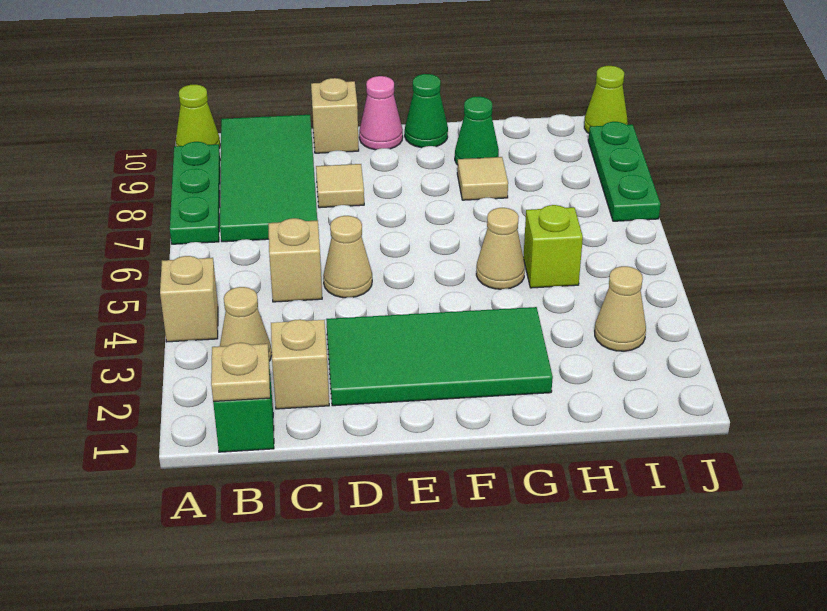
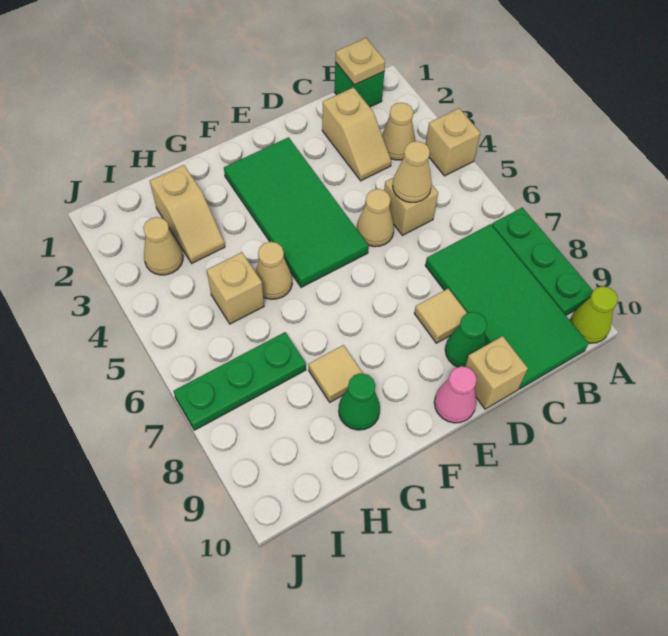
none -> tan cone C5 level 2
green tile D2:G3 level 1 -> green tile E2:F5 level 1
green cone F10 level 1 -> green cone D9 level 1
none -> tan slope H2:H3 level 1 top 2
lime brick H5 level 1 -> tan brick H5 level 1
green plate J7:J9 level 1 -> green plate H7:J7 level 1
lime cone J10 level 1 -> none

